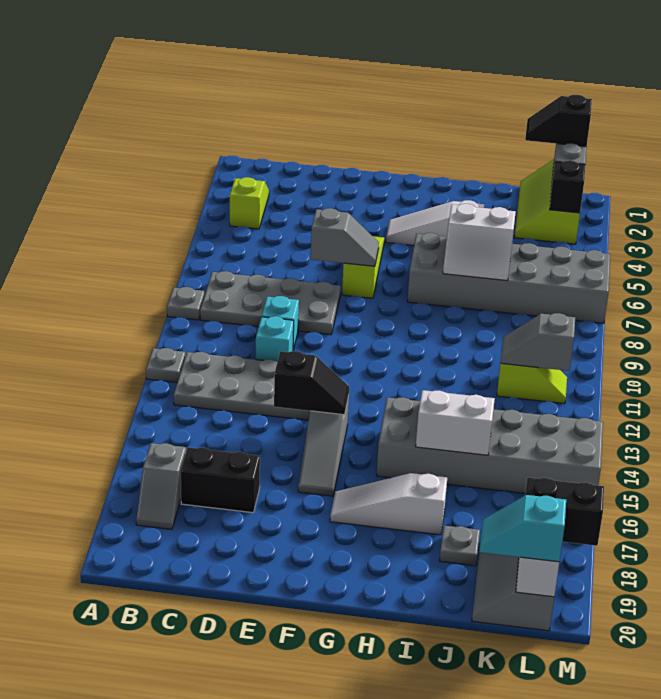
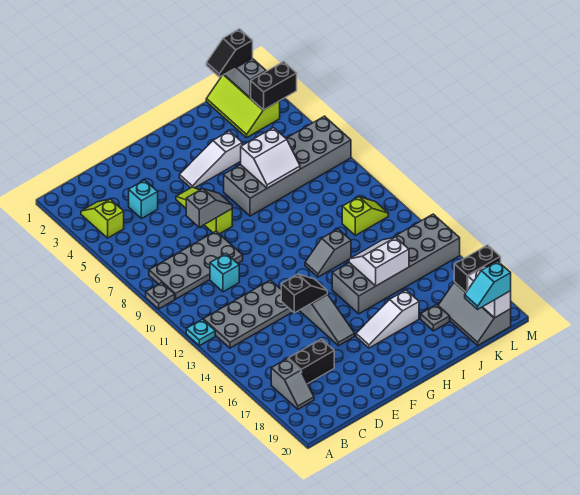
grey plate A12 level 1 -> cyan plate A12 level 1
cyan brick D11 level 1 -> cyan brick D4 level 1
grey slope K11:L11 level 2 top L -> grey slope H12:I12 level 1 top I
black brick L3 level 2 -> black brick L3:M3 level 2

